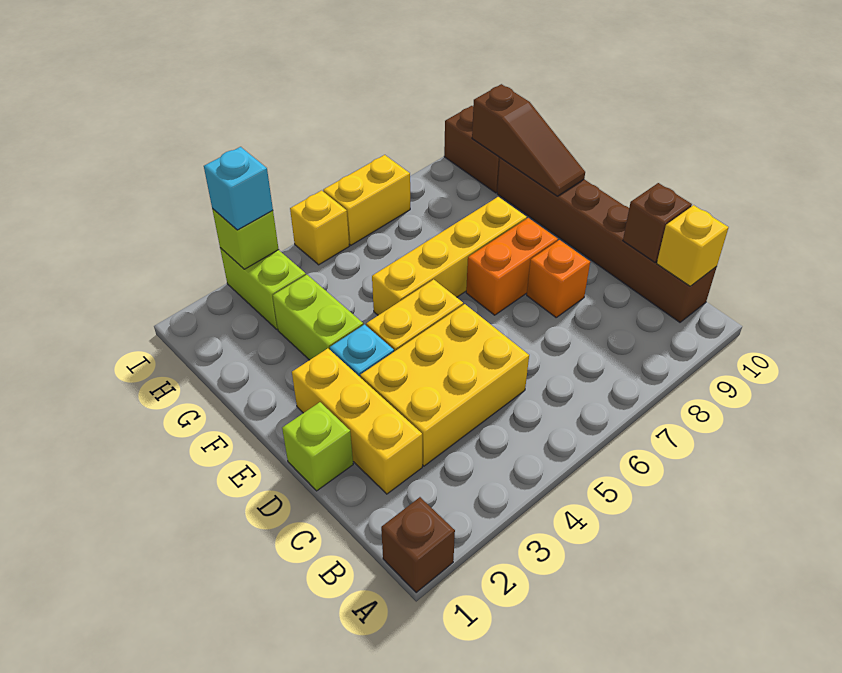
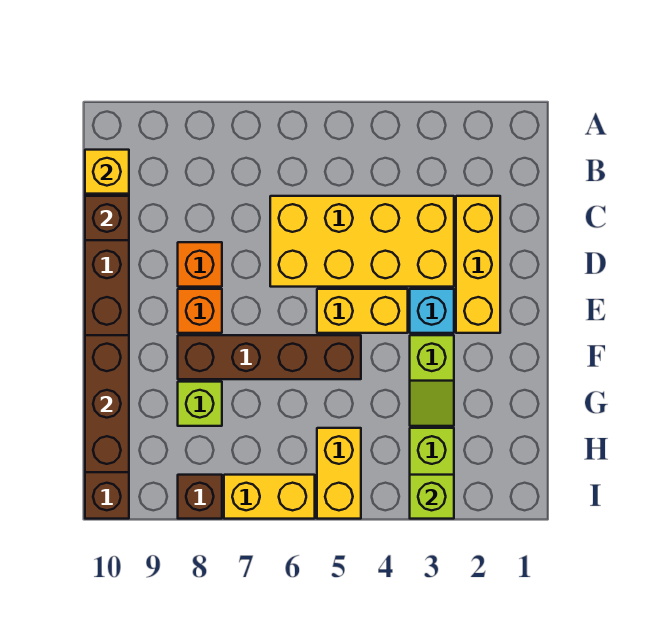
brown brick A1 level 1 -> brown brick I8 level 1
yellow brick C3:D5 level 1 -> yellow brick C3:D6 level 1
lime brick D1 level 1 -> lime brick G8 level 1
orange brick E7:E8 level 1 -> orange brick E8 level 1
lime brick F3:G3 level 1 -> lime slope F3:G3 level 1 top F
yellow brick F5:F8 level 1 -> brown brick F5:F8 level 1
brown slope F10:H10 level 2 top H -> brown brick F10:H10 level 2
cyan brick I3 level 3 -> none
yellow brick I5 level 1 -> yellow brick H5:I5 level 1

